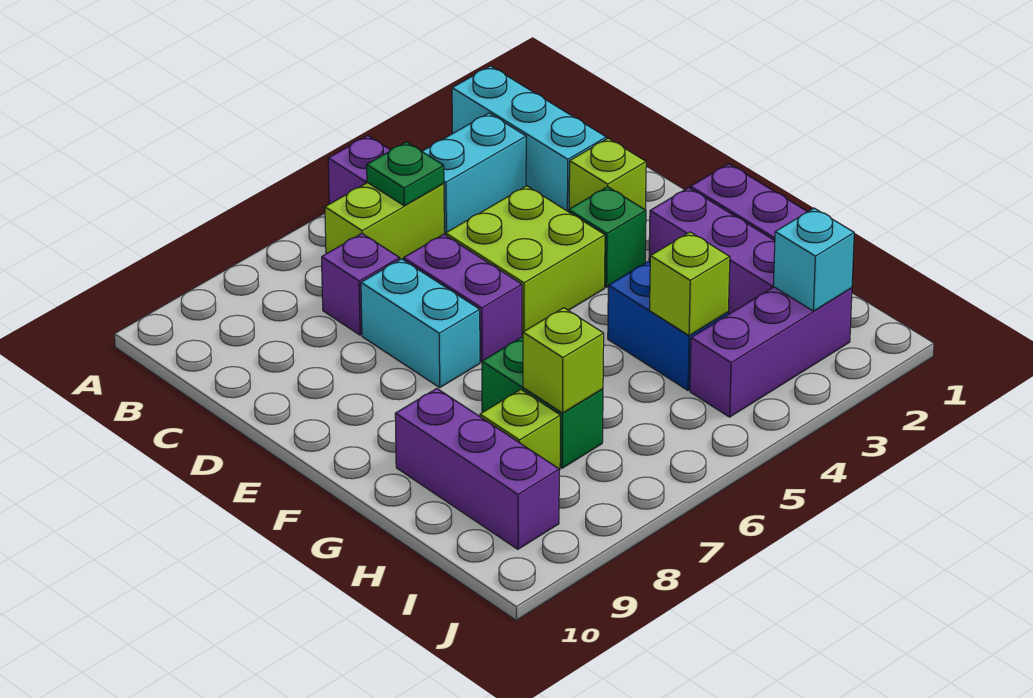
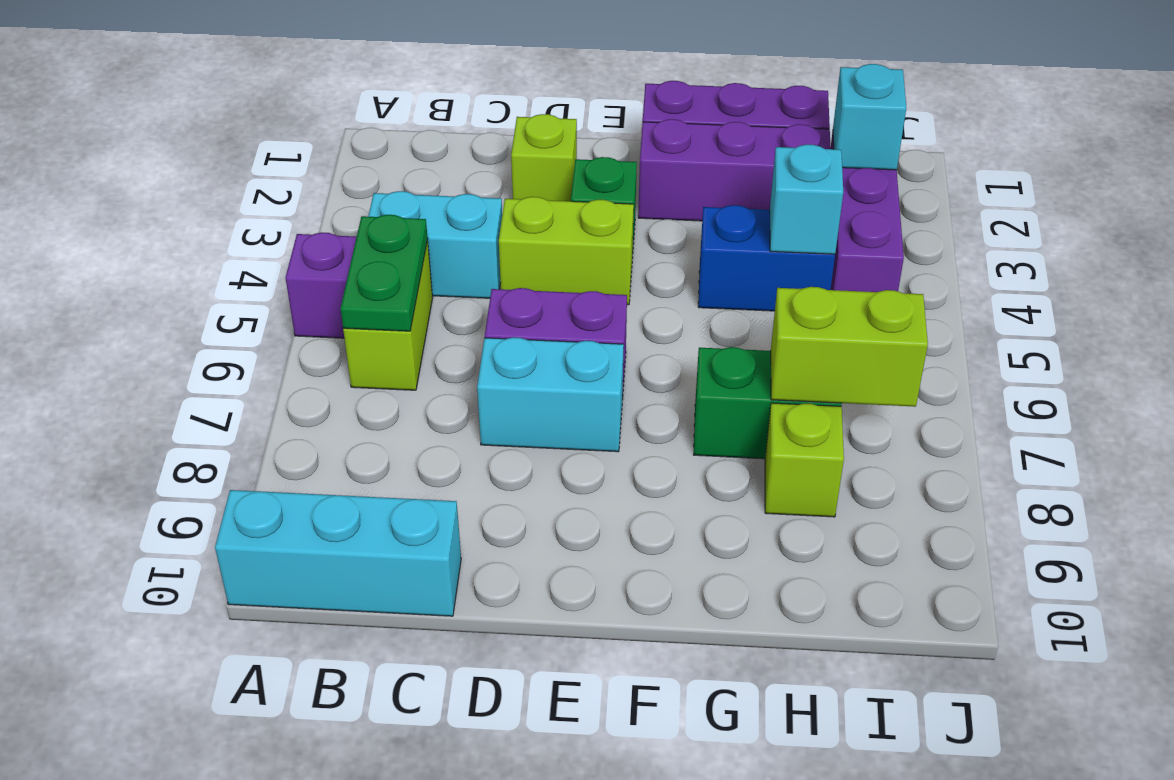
cyan brick A2:C2 level 1 -> cyan brick A10:C10 level 1
cyan brick B3:B4 level 1 -> cyan brick B4:C4 level 1
green plate B5 level 2 -> green plate B5:B6 level 2
purple brick C7 level 1 -> none
lime brick D4:E5 level 1 -> lime brick D4:E4 level 1
purple brick G9:I9 level 1 -> none
lime brick H4 level 2 -> cyan brick H4 level 2
lime brick H7 level 2 -> lime brick H7:I7 level 2

